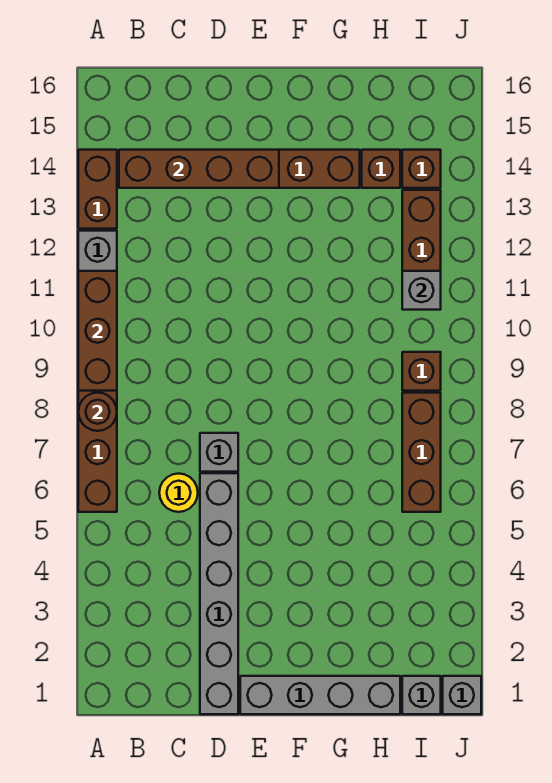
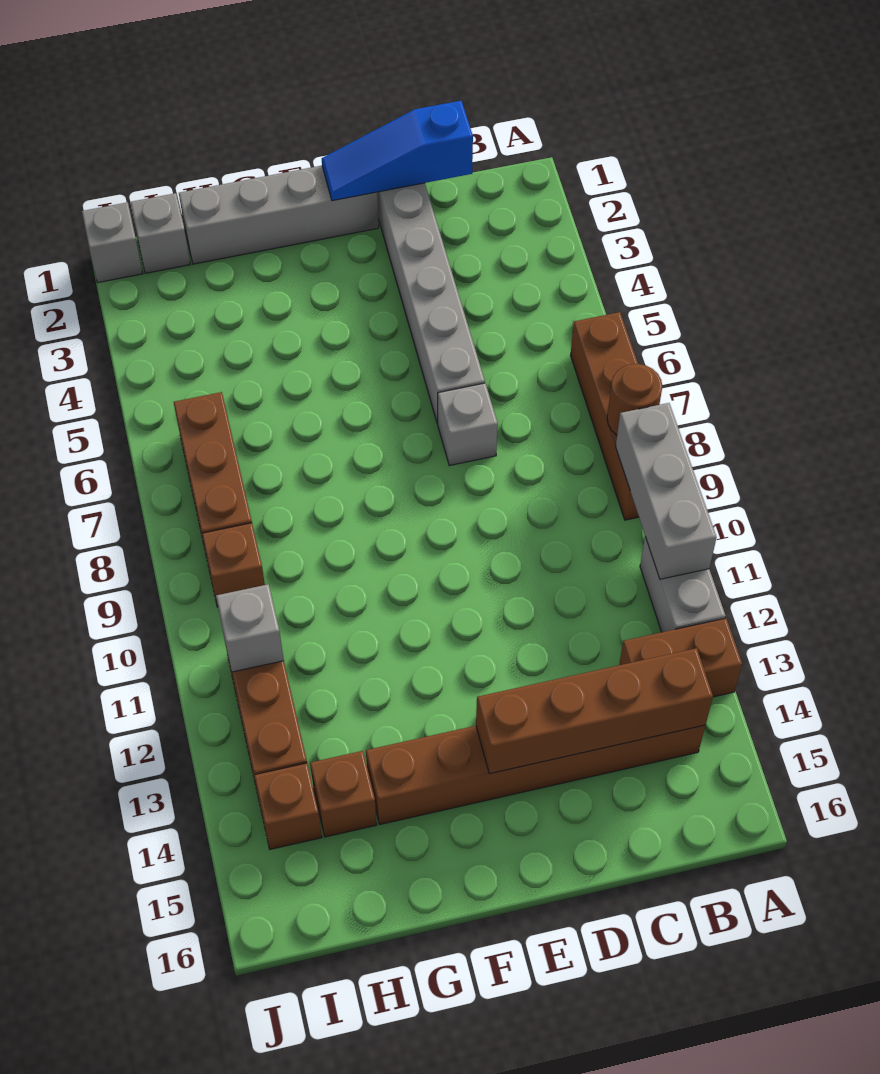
brown brick A9:A11 level 2 -> grey brick A9:A11 level 2
brown brick A13:A14 level 1 -> brown brick A13:B13 level 1
none -> blue slope C1:E1 level 2 top C
yellow round brick C6 level 1 -> none

